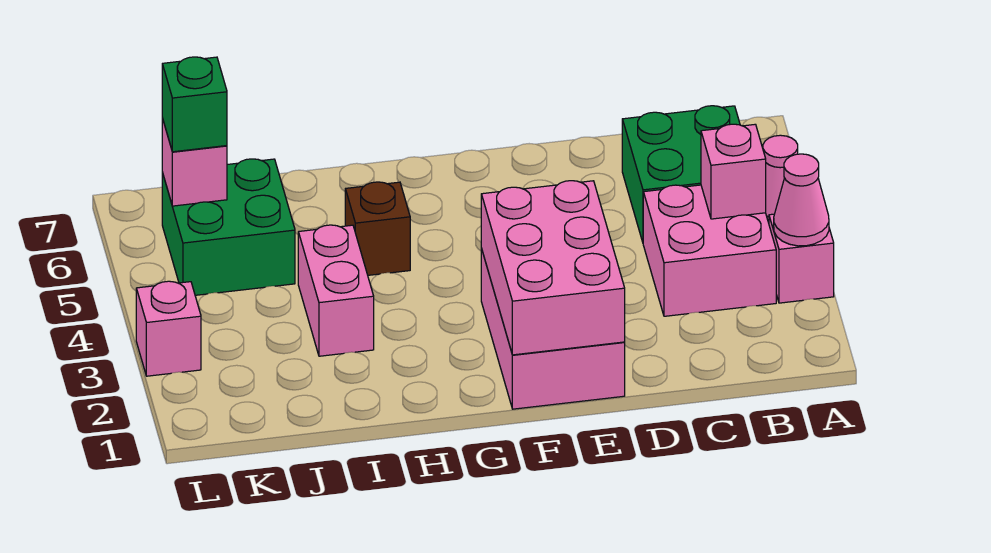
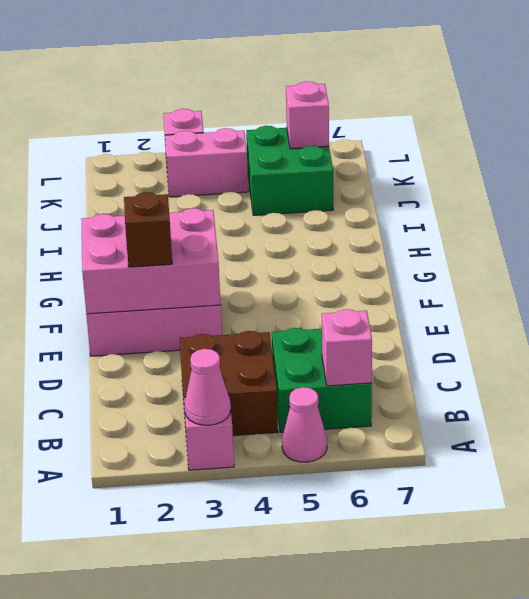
pink brick B3:C4 level 1 -> brown brick B3:C4 level 1
pink brick B4 level 2 -> pink brick B6 level 2
brown brick H5 level 1 -> brown brick E2 level 3
pink brick I3:I4 level 1 -> pink brick K3:K4 level 1
green brick K6 level 3 -> none

